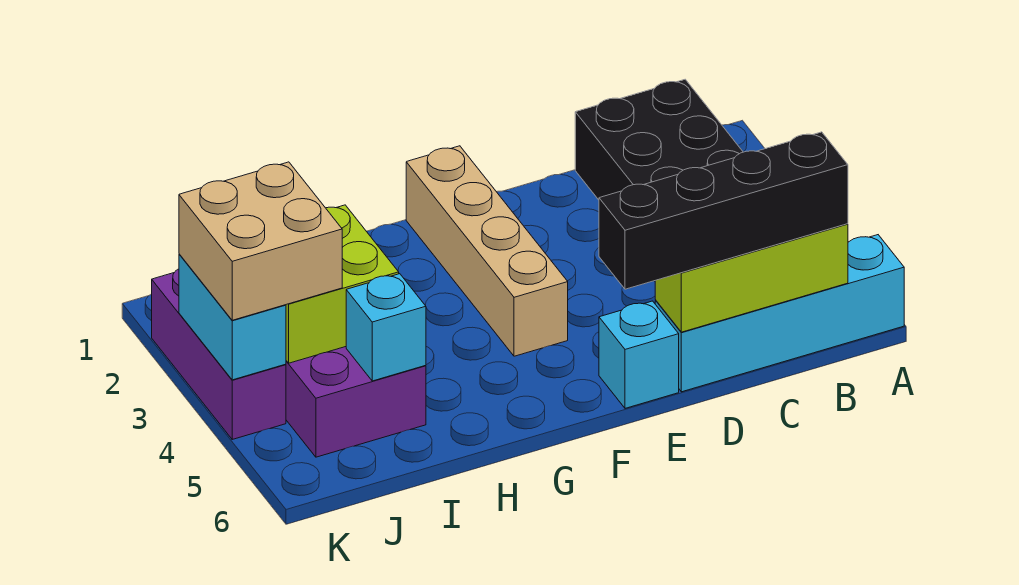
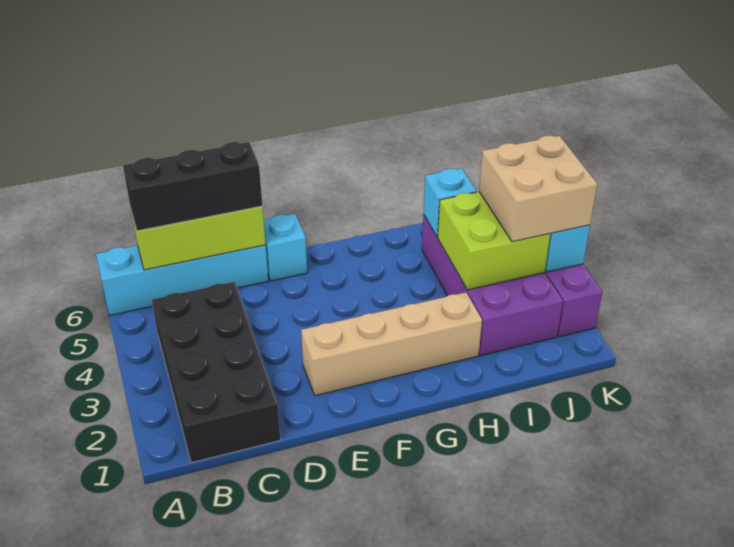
black brick B6:E6 level 3 -> black brick B6:D6 level 3
tan brick F1:F4 level 1 -> tan brick E2:H2 level 1

